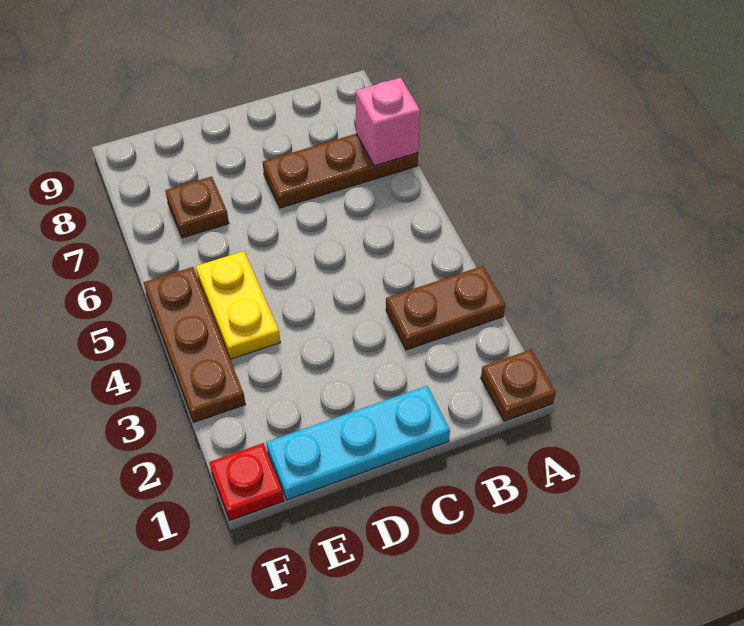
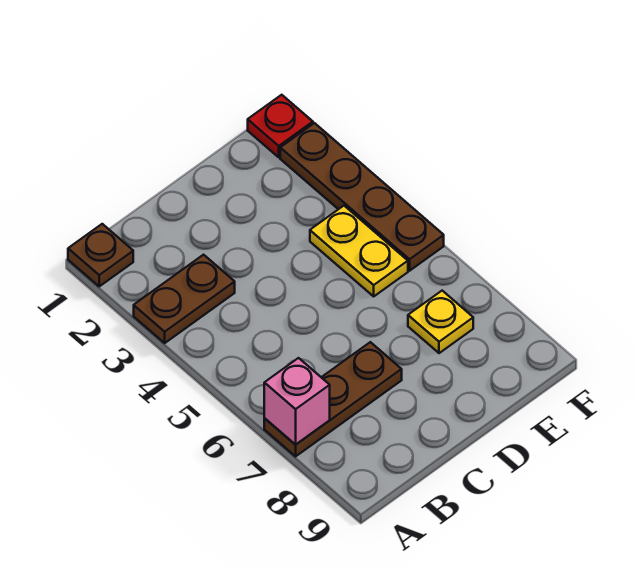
cyan plate C1:E1 level 1 -> none
brown plate E7 level 1 -> yellow plate E7 level 1
brown plate F3:F5 level 1 -> brown plate F2:F5 level 1

